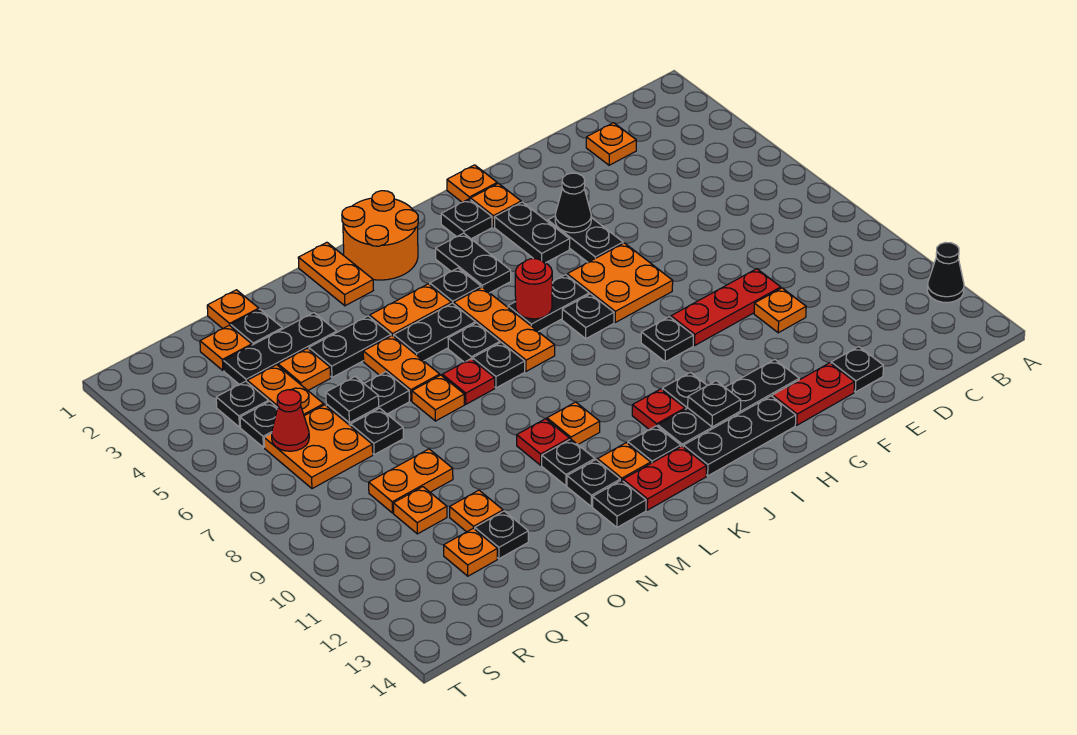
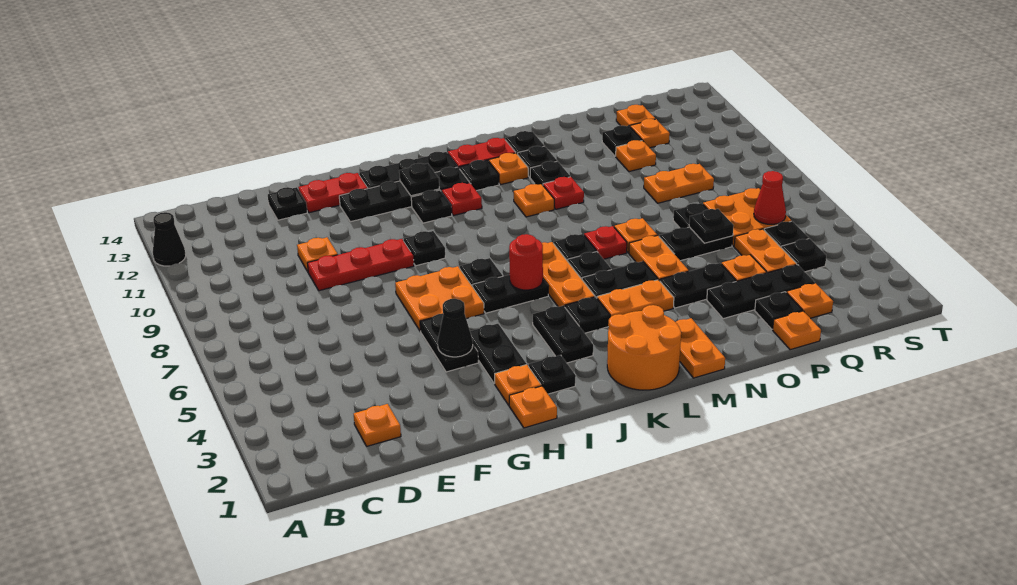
orange plate Q10 level 1 -> orange plate Q13 level 1

